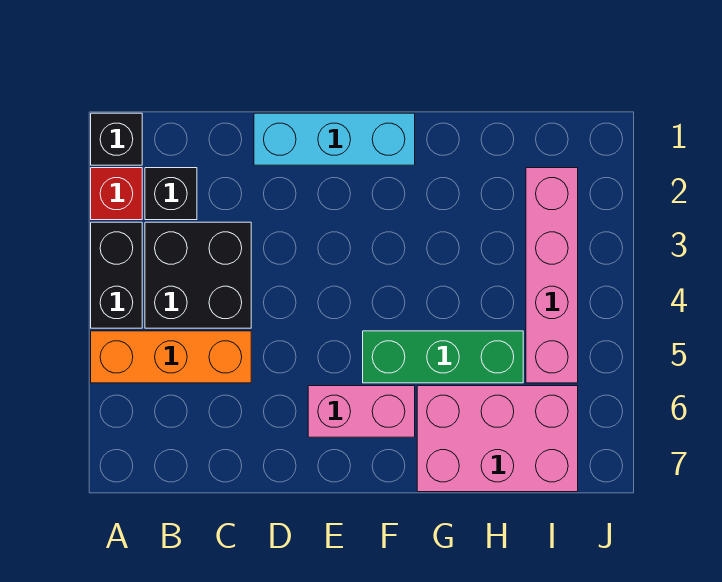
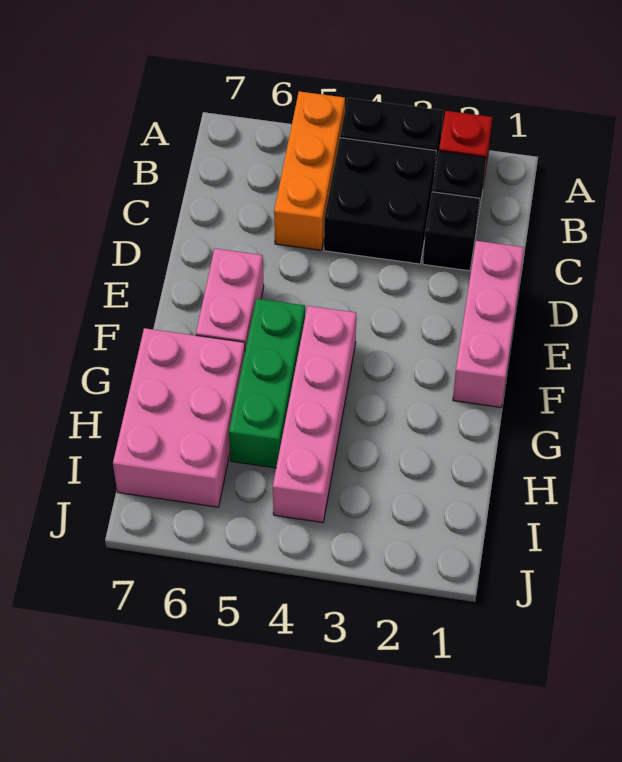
black brick A1 level 1 -> black brick C2 level 1
cyan brick D1:F1 level 1 -> pink brick D1:F1 level 1
pink brick I2:I5 level 1 -> pink brick F4:I4 level 1

